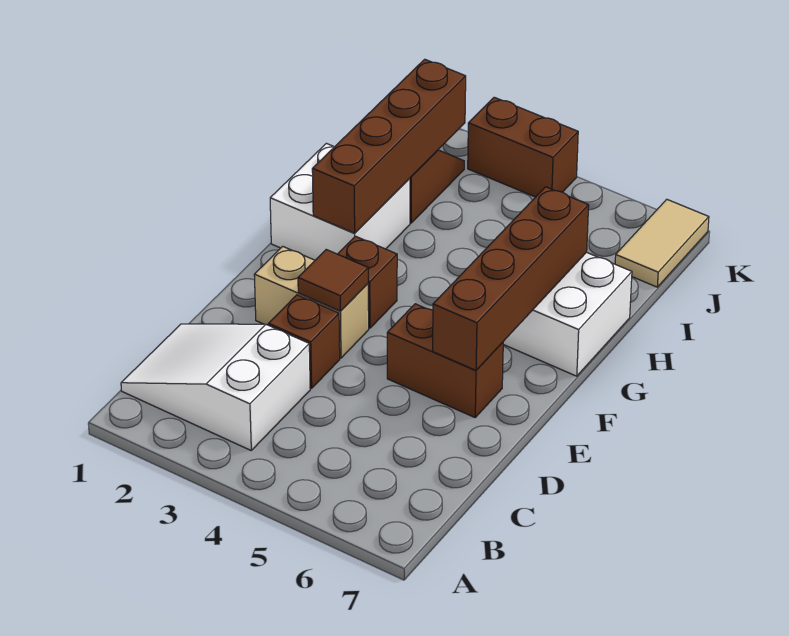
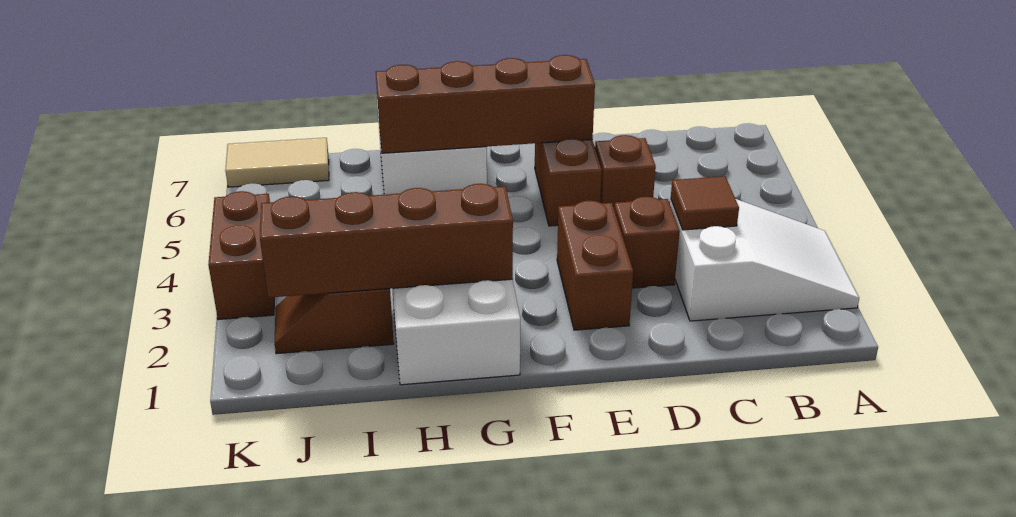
white slope B1:C3 level 1 top 3 -> white slope A2:C3 level 1 top C
tan brick E2:E3 level 1 -> brown brick E2:E3 level 1
brown tile E3 level 2 -> brown tile C3 level 2
brown brick F3 level 1 -> brown brick D5 level 1

